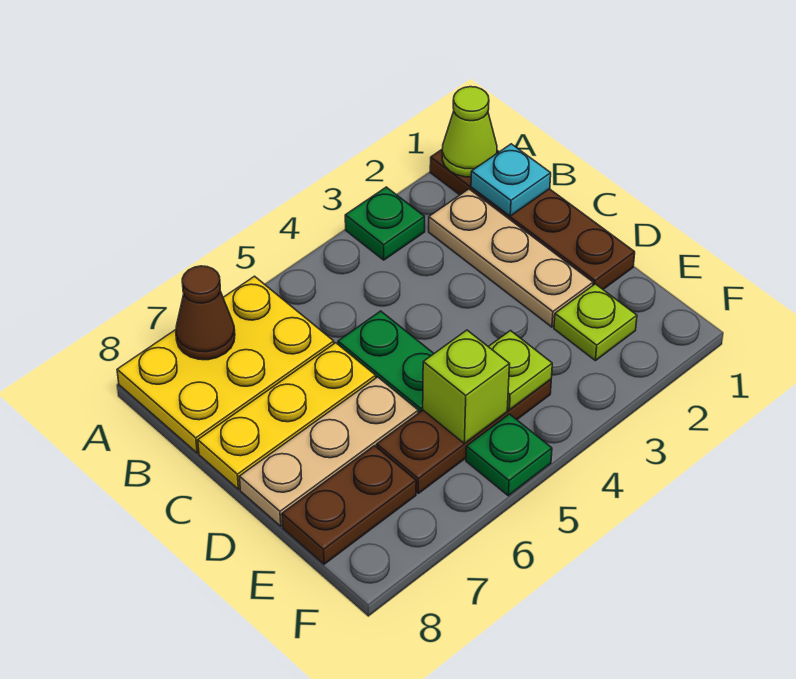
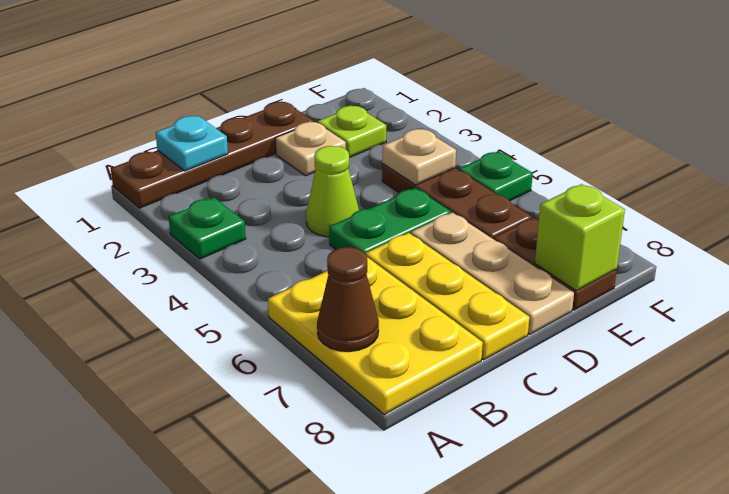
lime cone A1 level 2 -> lime cone C4 level 1
tan plate B2:D2 level 1 -> tan plate D2 level 1
lime plate E4 level 2 -> tan plate E4 level 2
lime brick E5 level 2 -> lime brick E8 level 2

